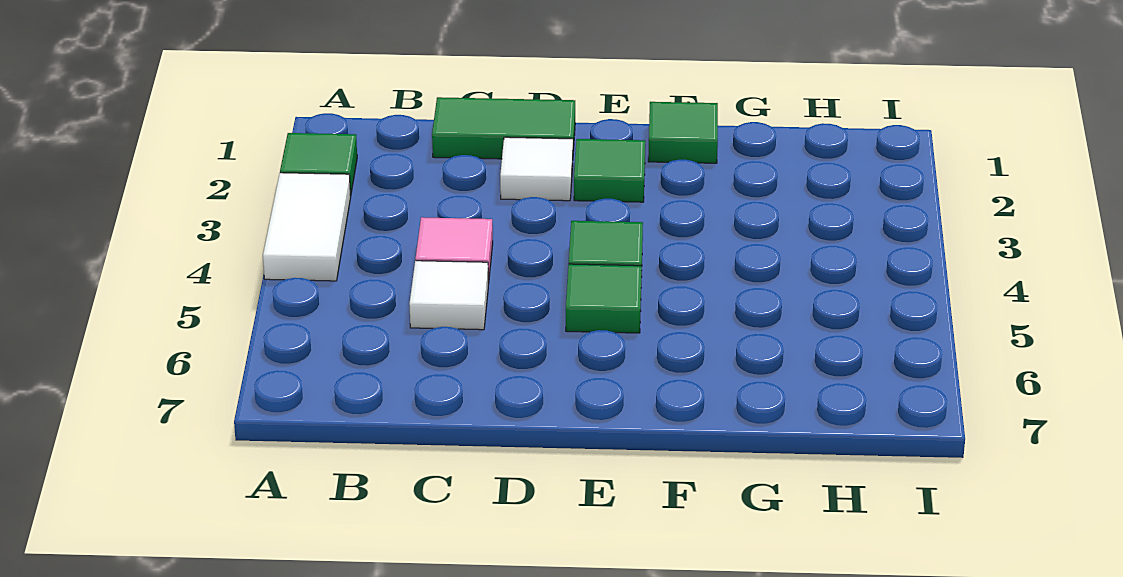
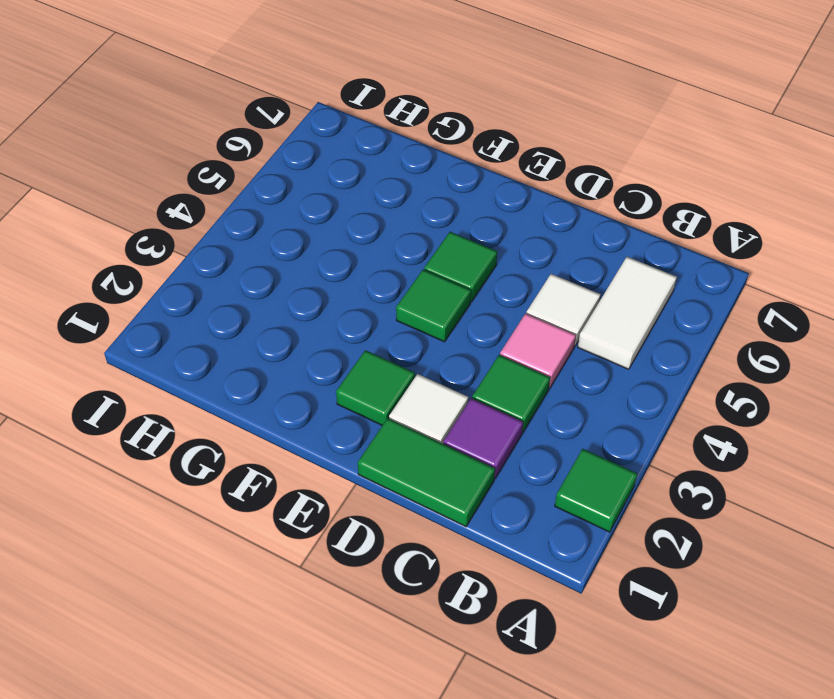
white tile A3:A4 level 1 -> white tile B5:B6 level 1
none -> purple tile C2 level 1
green tile F1 level 1 -> green tile C3 level 1

